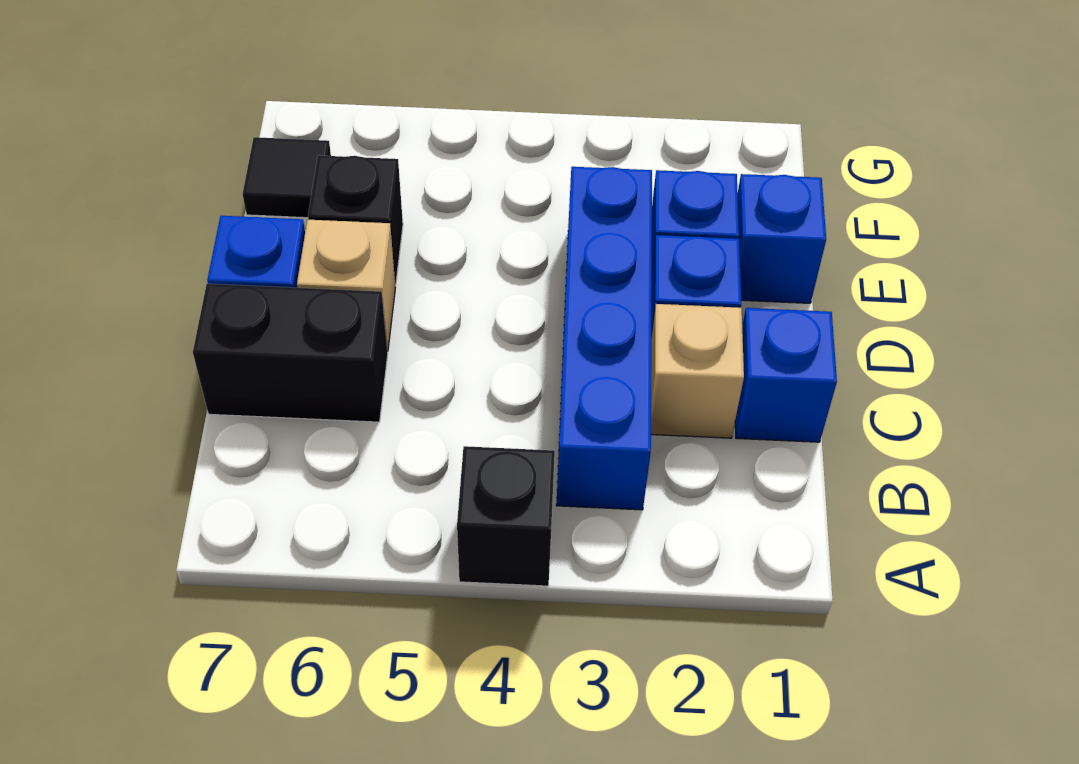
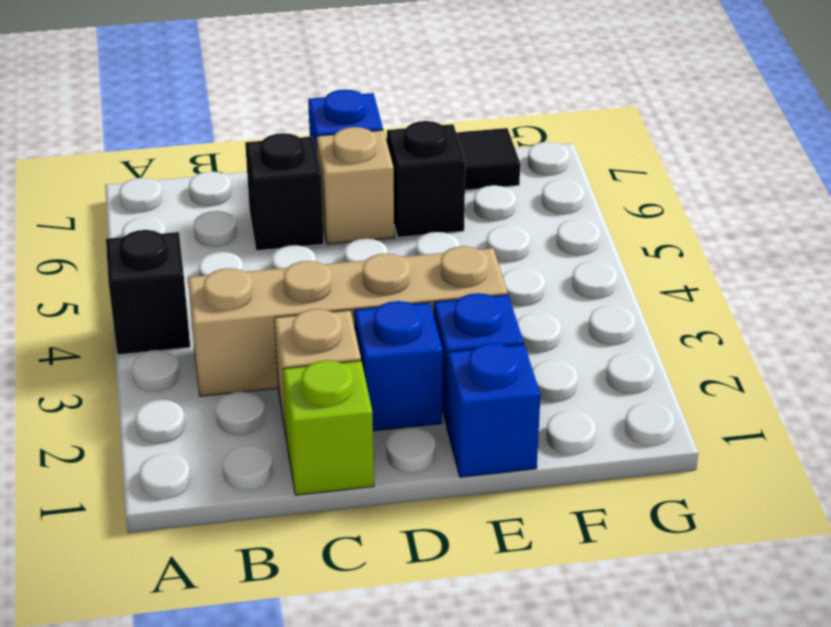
blue brick B3:E3 level 1 -> tan brick B3:E3 level 1
blue brick C1 level 1 -> lime brick C1 level 1
black brick C6:C7 level 1 -> black brick C6 level 1

